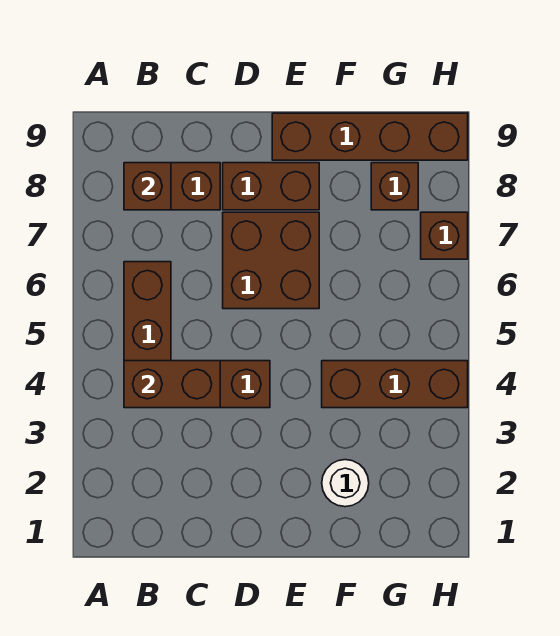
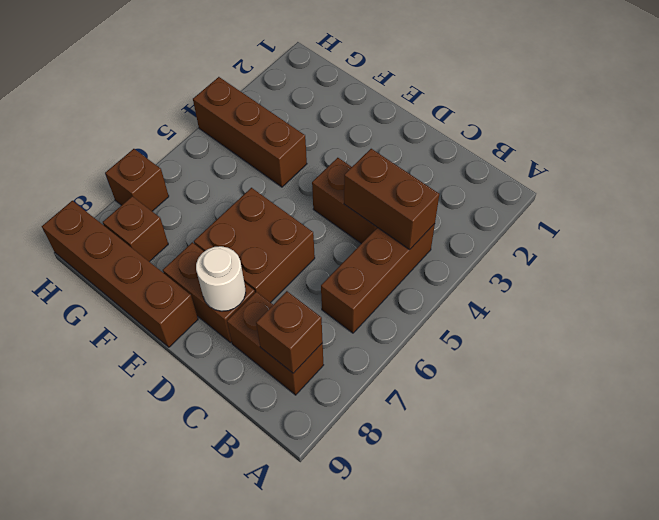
white round brick F2 level 1 -> white round brick D8 level 2

